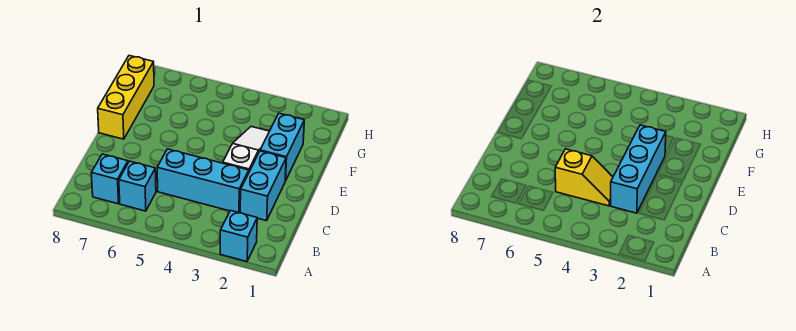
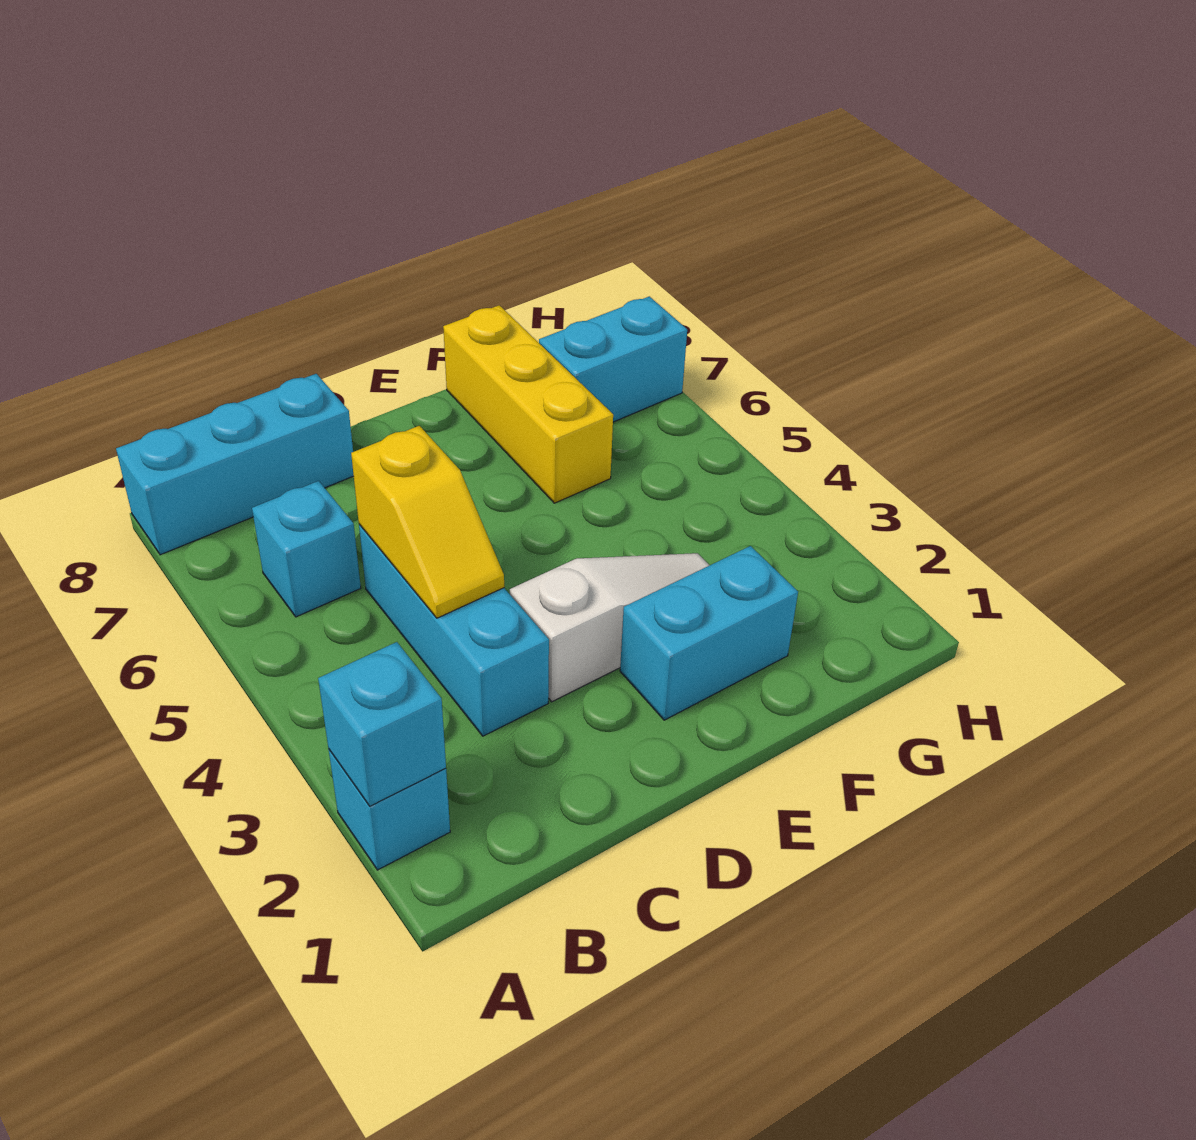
cyan brick B7 level 1 -> cyan brick A2 level 2
cyan brick C2:D2 level 1 -> cyan brick G7:H7 level 1
cyan brick C3:E3 level 2 -> cyan brick A8:C8 level 1
yellow brick E8:G8 level 1 -> yellow brick F6:F8 level 1

